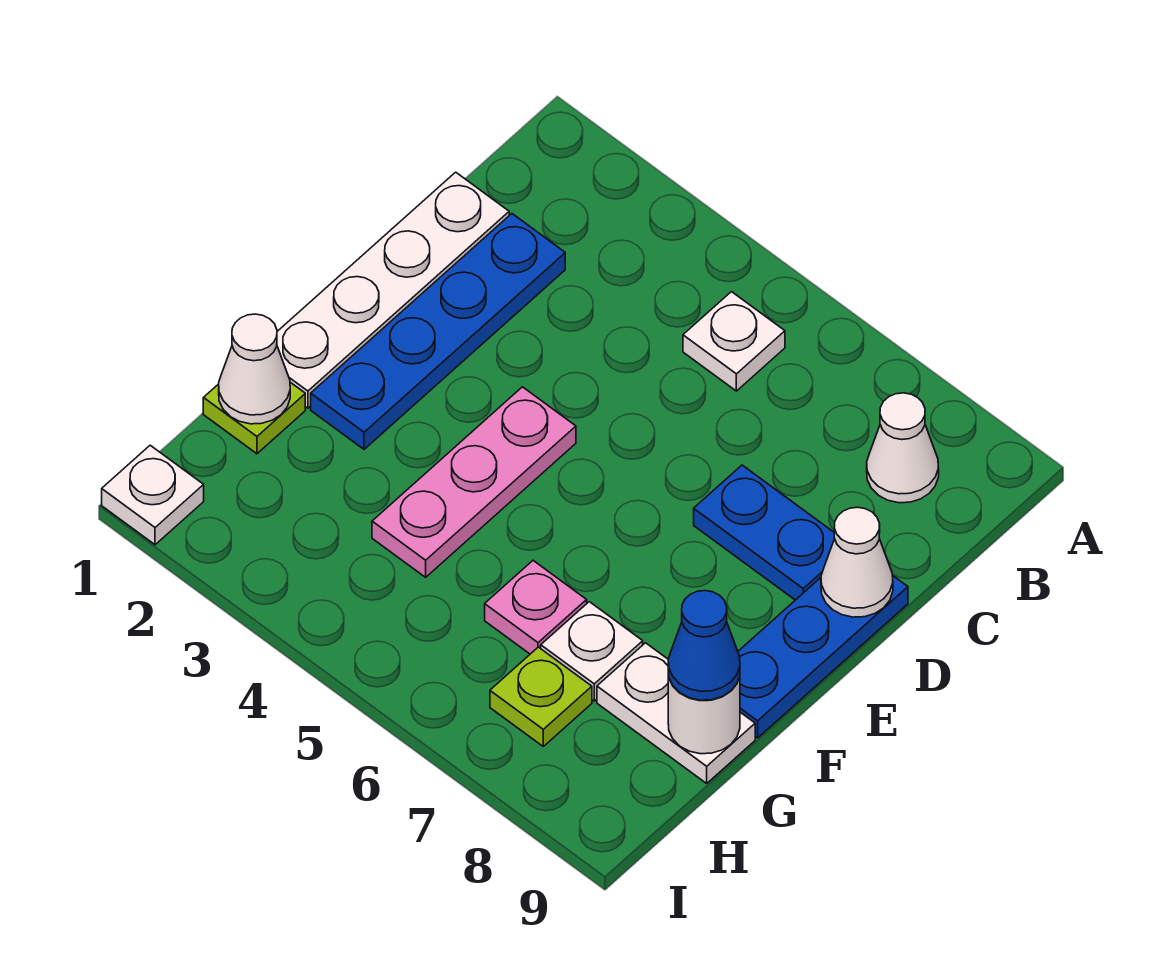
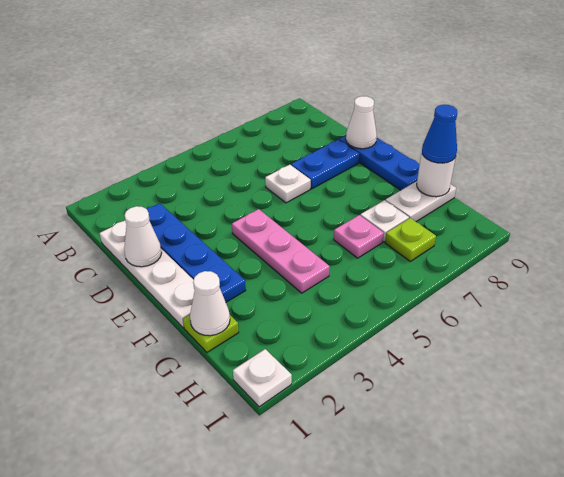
white plate B5 level 1 -> white plate D6 level 1
white cone B8 level 1 -> white cone D1 level 2

